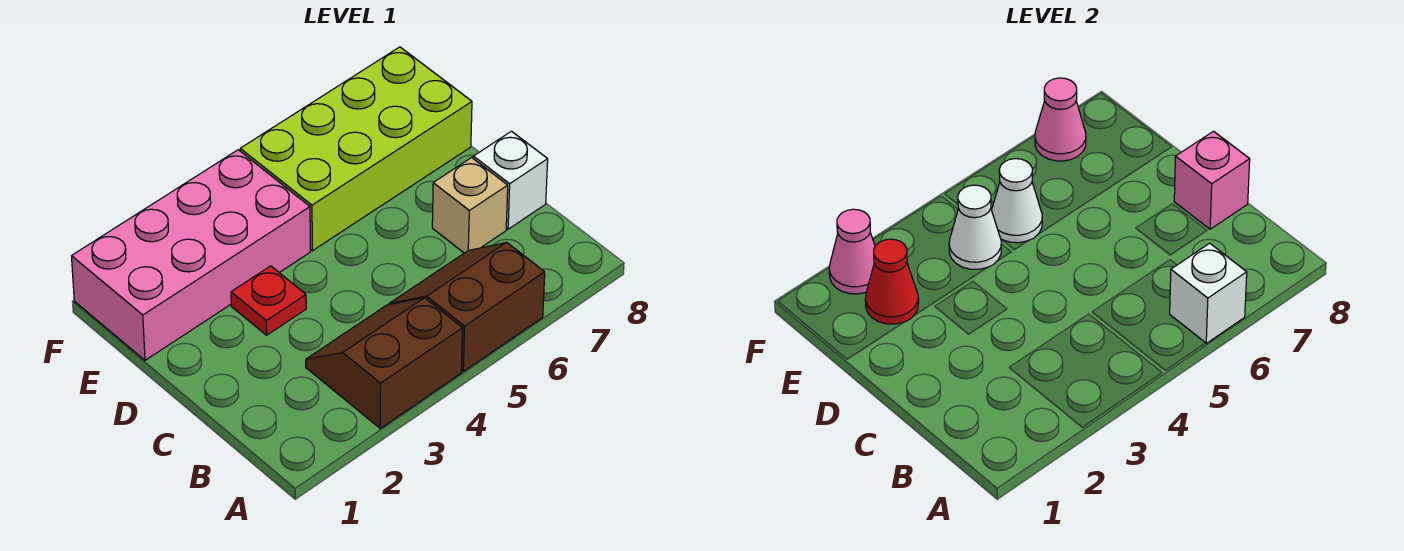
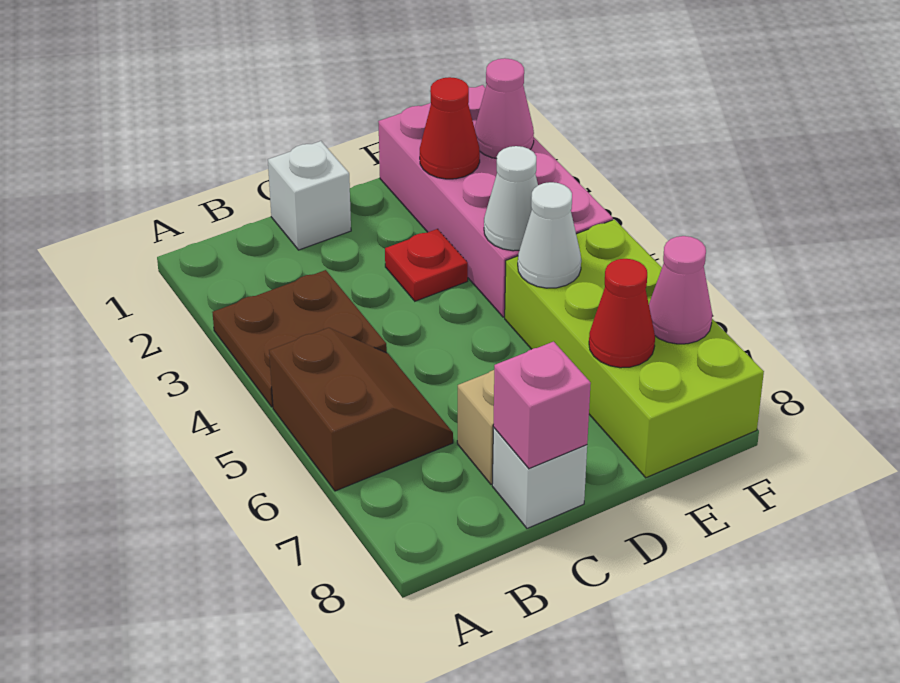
brown slope A3:B4 level 1 top A -> brown plate A3:B4 level 1
white brick A6 level 2 -> white brick C1 level 1
none -> red cone E7 level 2

